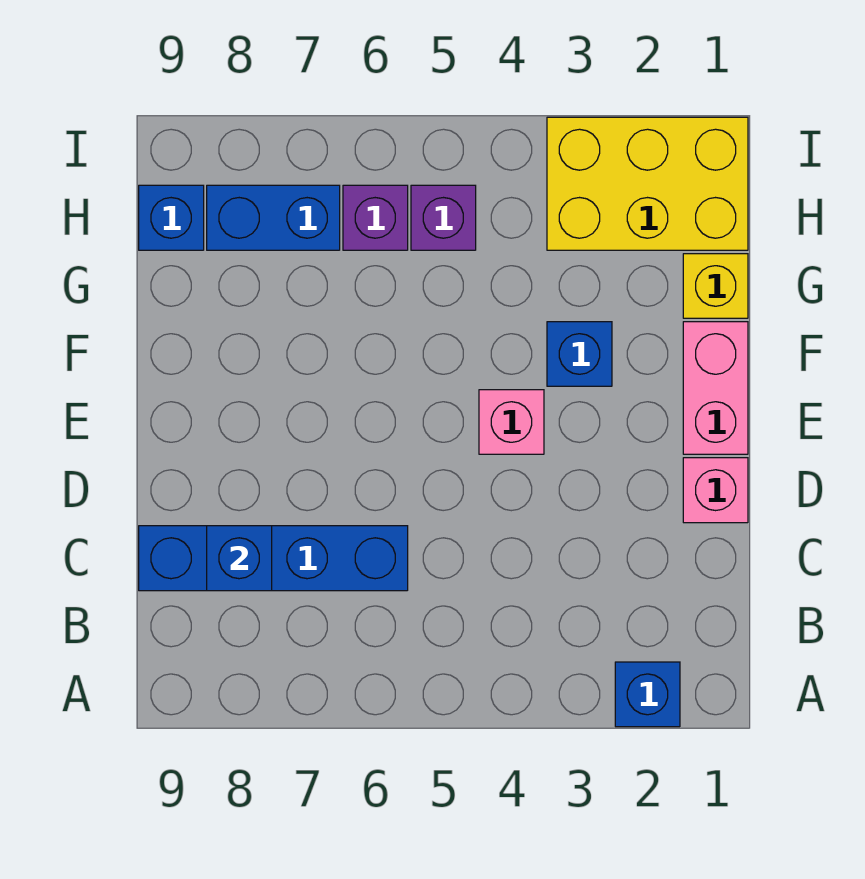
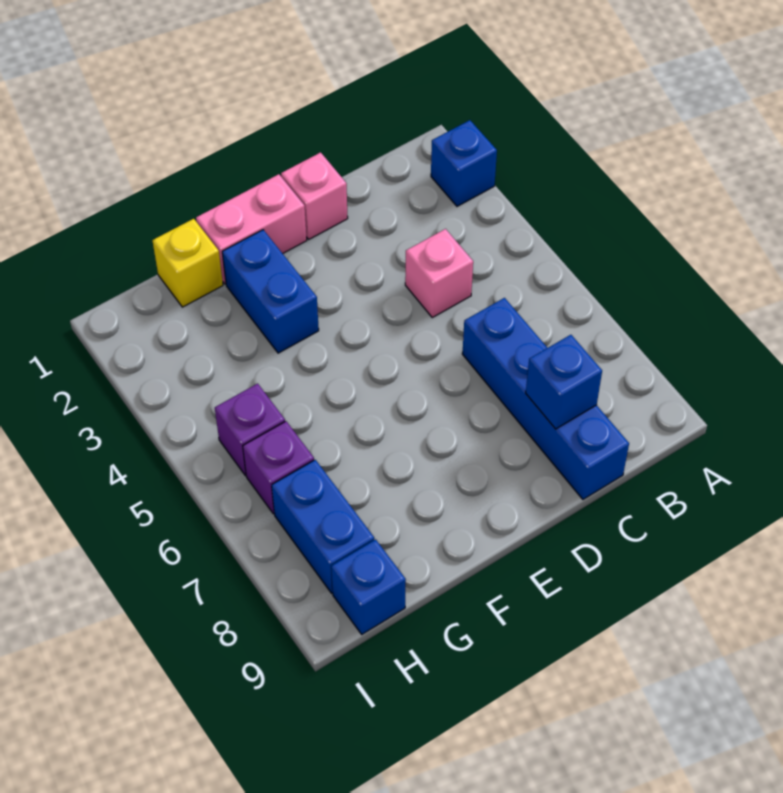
pink brick E4 level 1 -> pink brick C4 level 1
blue brick F3 level 1 -> blue brick F2:F3 level 1
yellow brick H1:I3 level 1 -> none

